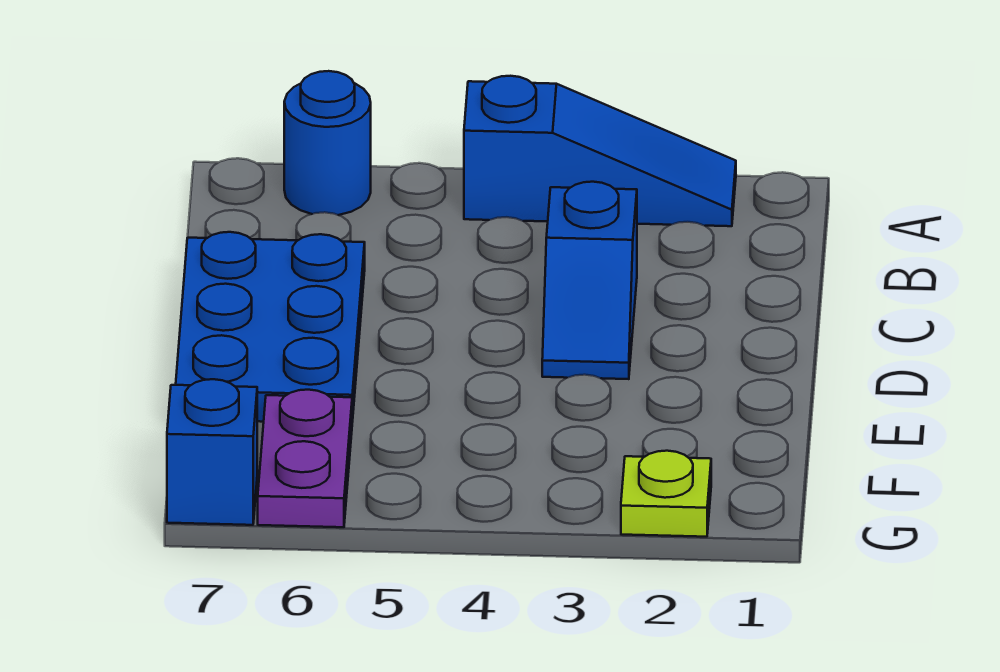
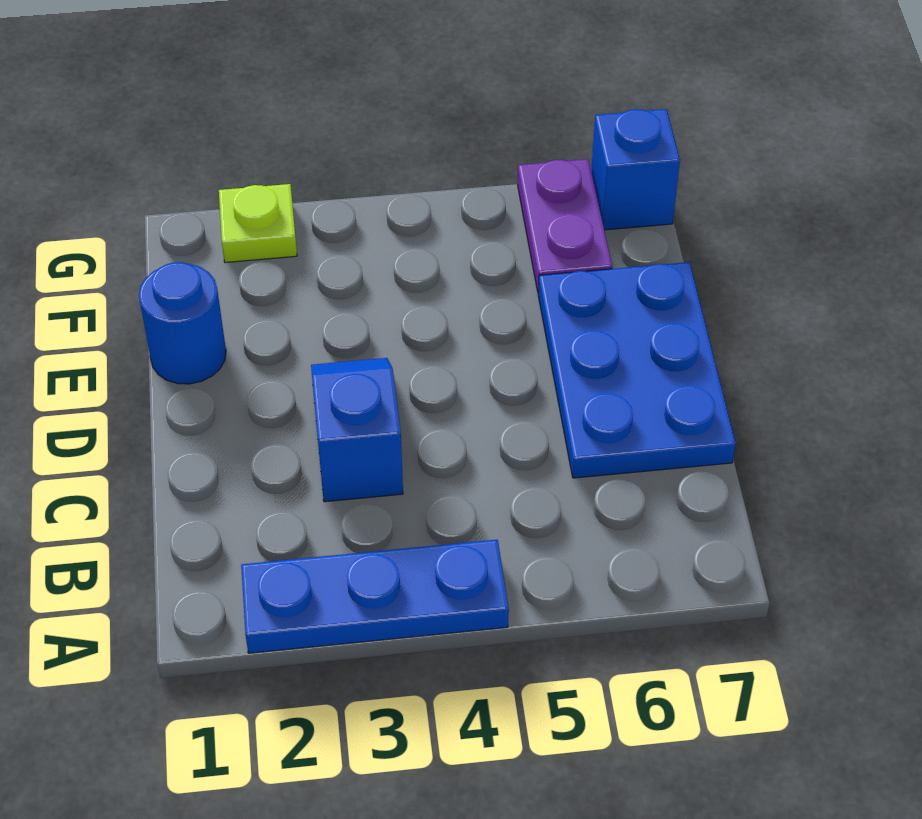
blue slope A2:A4 level 1 top 4 -> blue plate A2:A4 level 1
blue round brick A6 level 1 -> blue round brick E1 level 1

